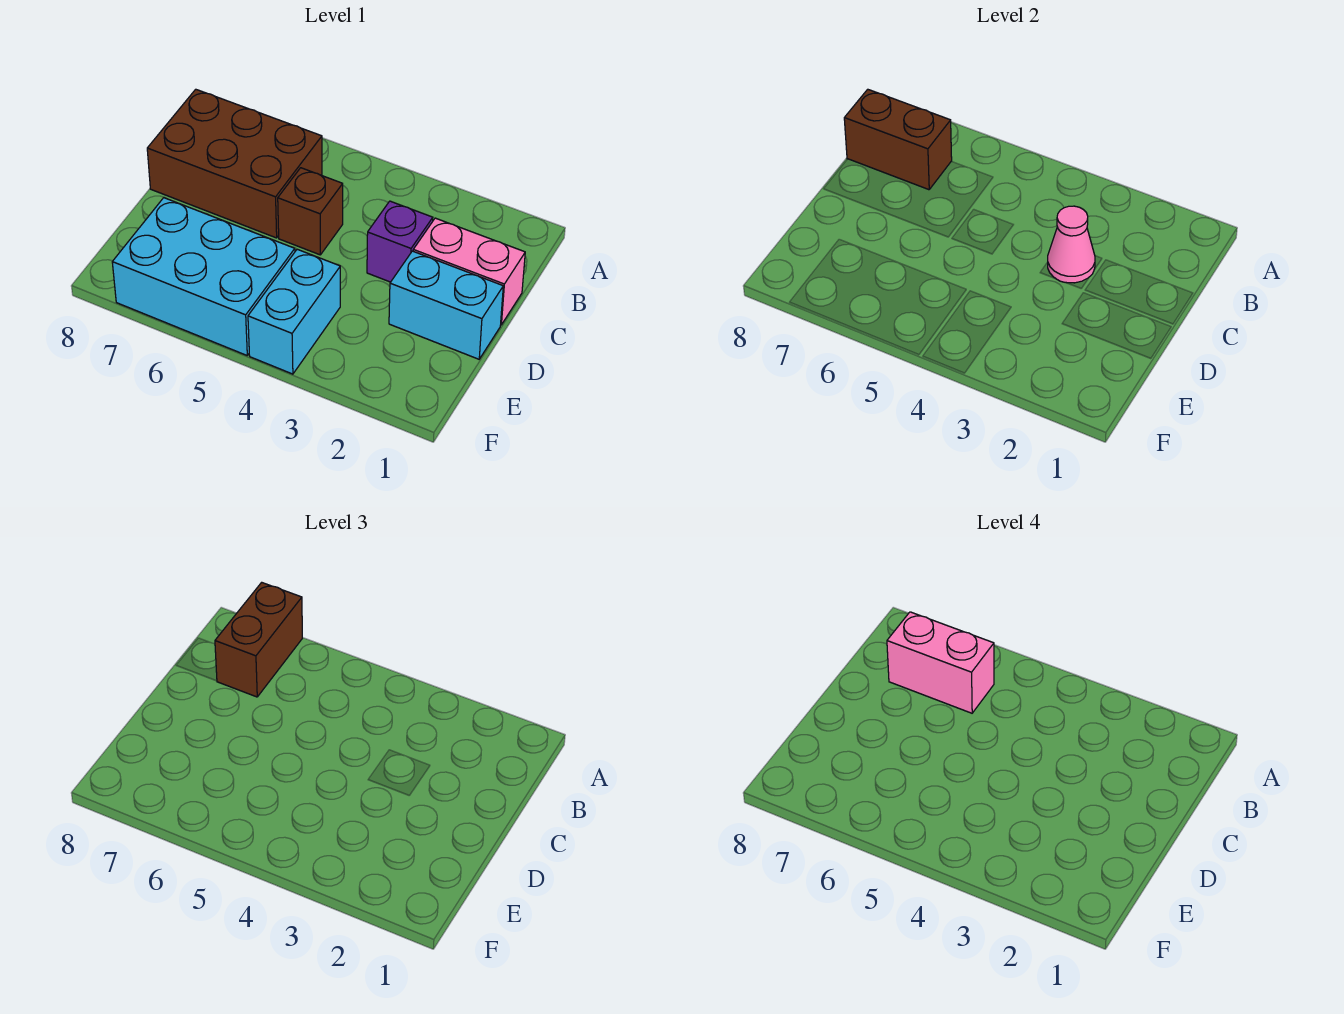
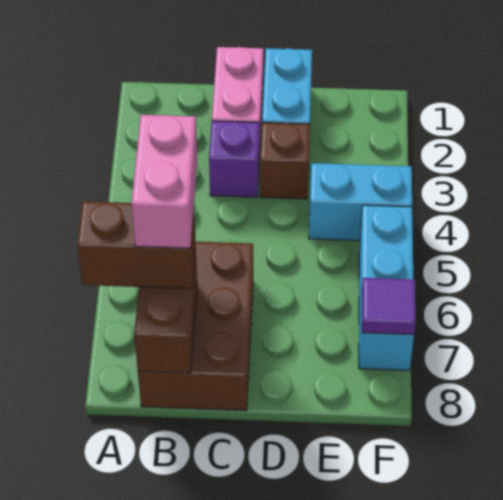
pink cone C3 level 2 -> none
brown brick C5 level 1 -> brown brick D3 level 1
cyan brick E5:F7 level 1 -> cyan brick F5:F7 level 1
none -> purple tile F7 level 2

